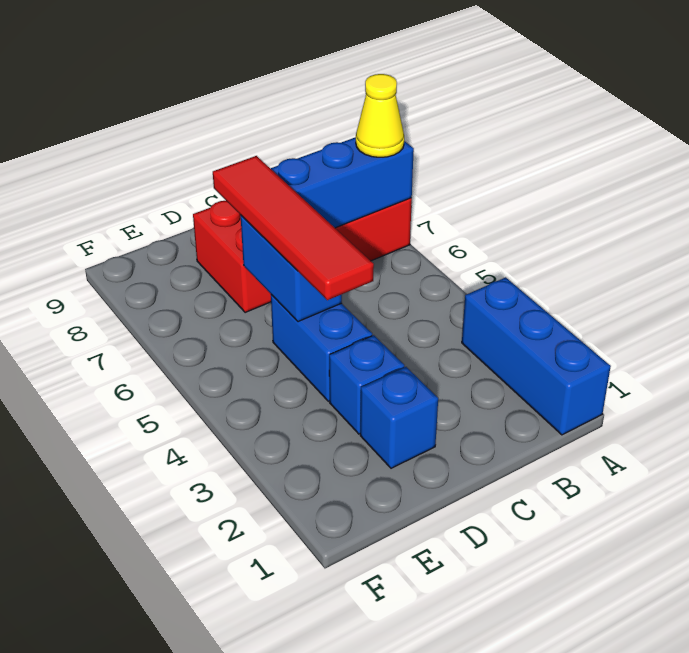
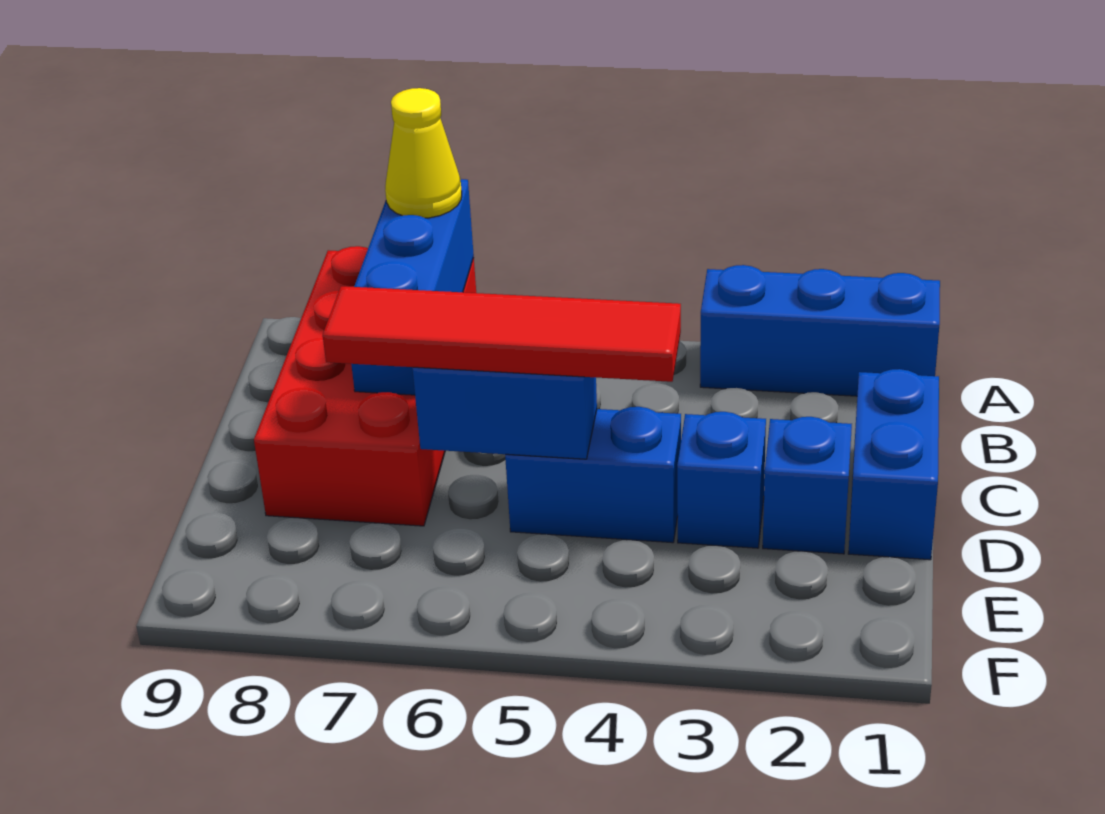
none -> blue brick C1:D1 level 1

